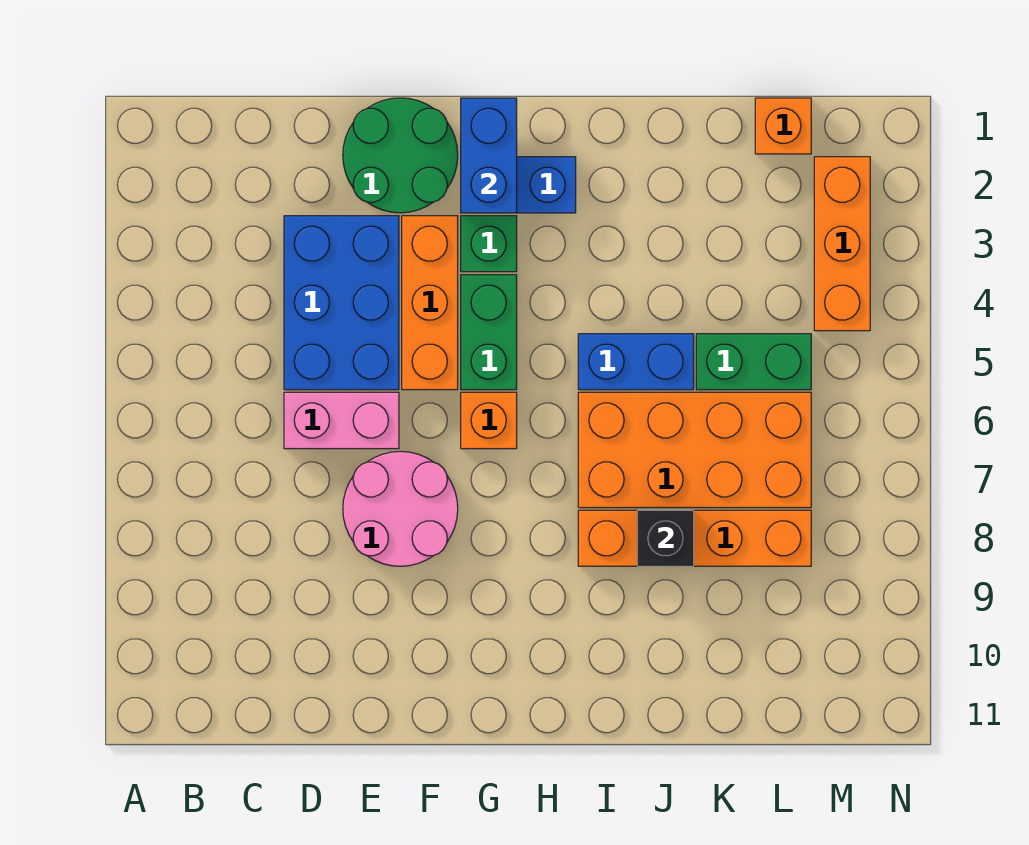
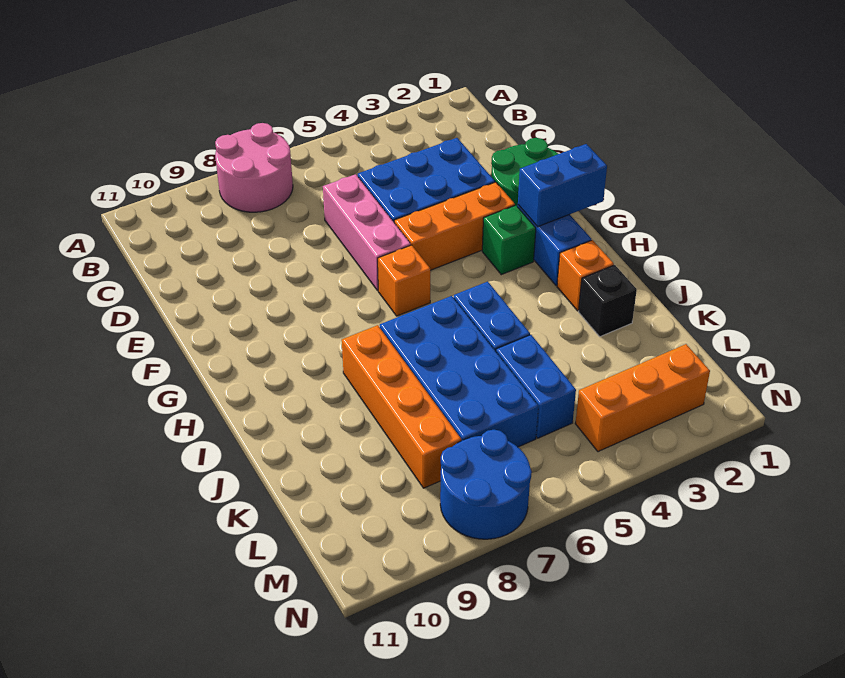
pink brick D6:E6 level 1 -> pink brick D6:F6 level 1
pink round brick E7:F8 level 1 -> pink round brick A7:B8 level 1
green brick G4:G5 level 1 -> none
orange brick I6:L7 level 1 -> blue brick I6:L7 level 1
black brick J8 level 2 -> black brick J2 level 1
green brick K5:L5 level 1 -> blue brick K5:L5 level 1
orange brick L1 level 1 -> orange brick I2 level 1
none -> blue round brick M7:N8 level 1

